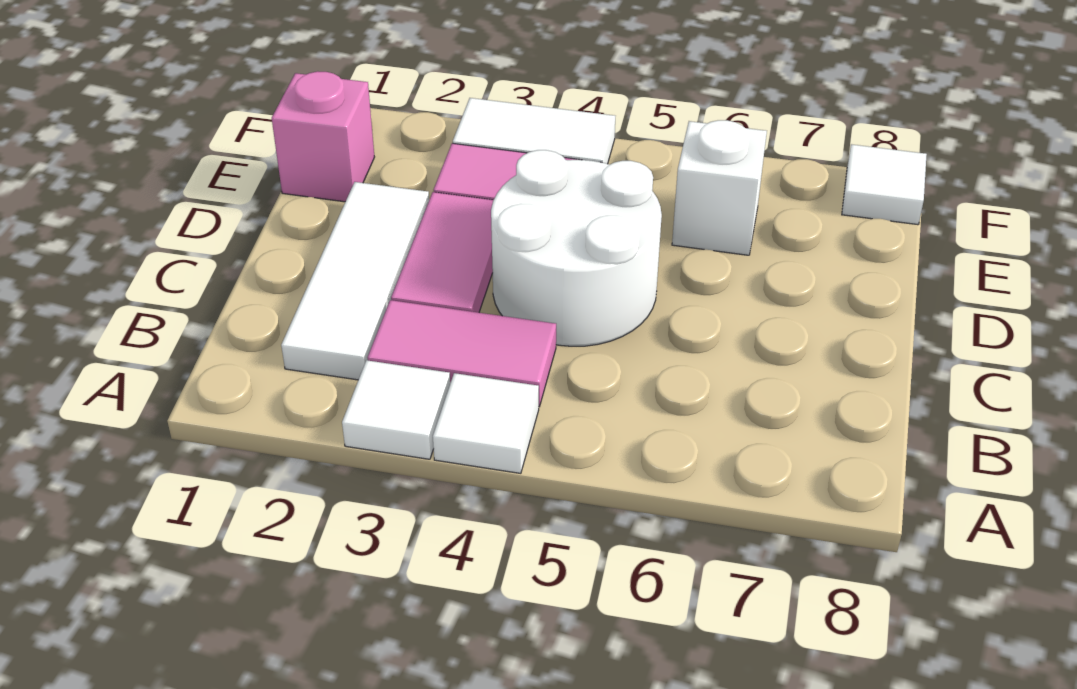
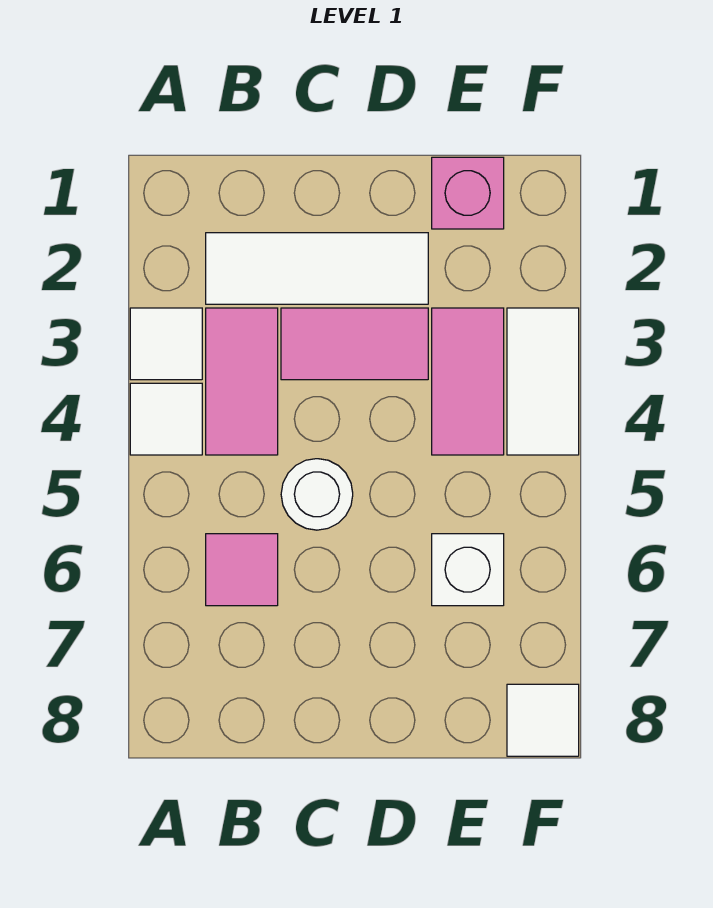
none -> pink tile B6 level 1
white round brick C4:D5 level 1 -> white round brick C5 level 1

